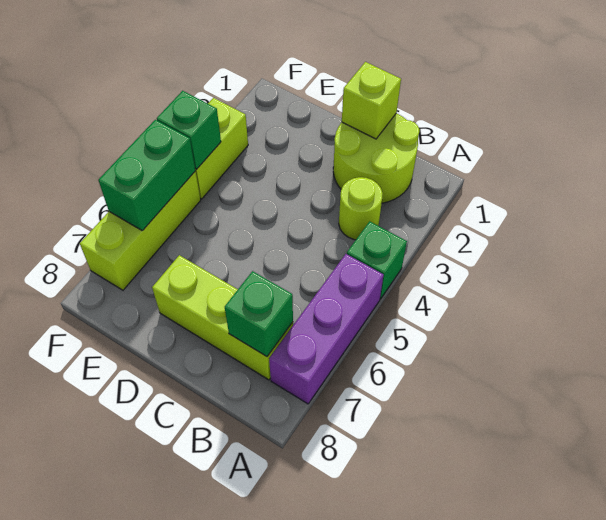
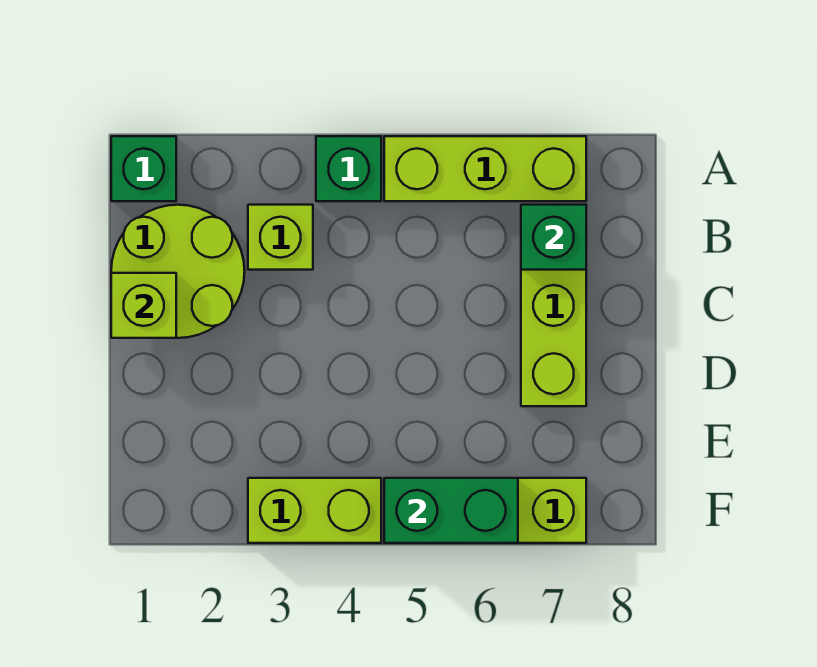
purple brick A5:A7 level 1 -> lime brick A5:A7 level 1
lime round brick B3 level 1 -> lime brick B3 level 1
green brick F4 level 2 -> green brick A1 level 1

